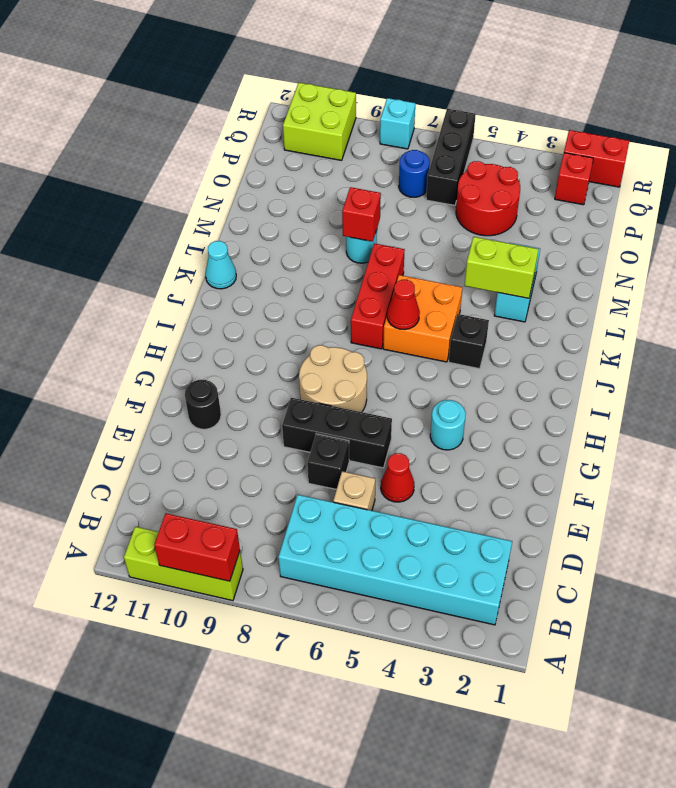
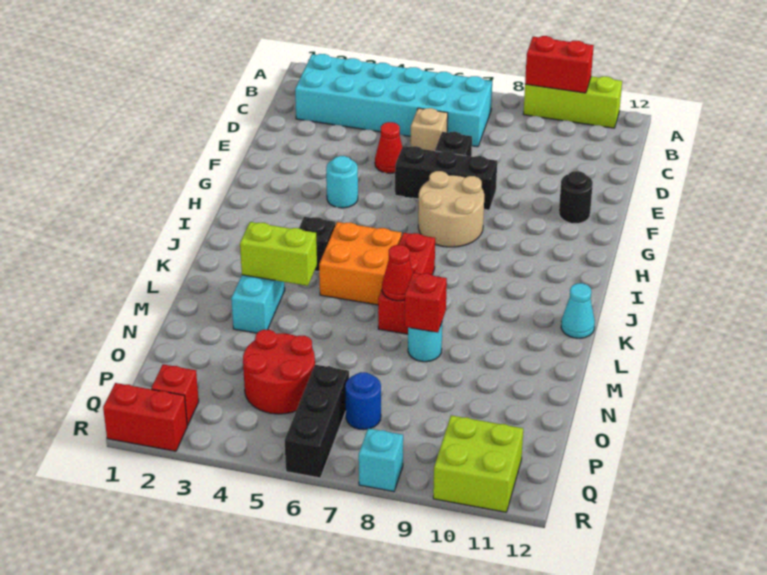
red cone J6 level 2 -> red cone L7 level 2

